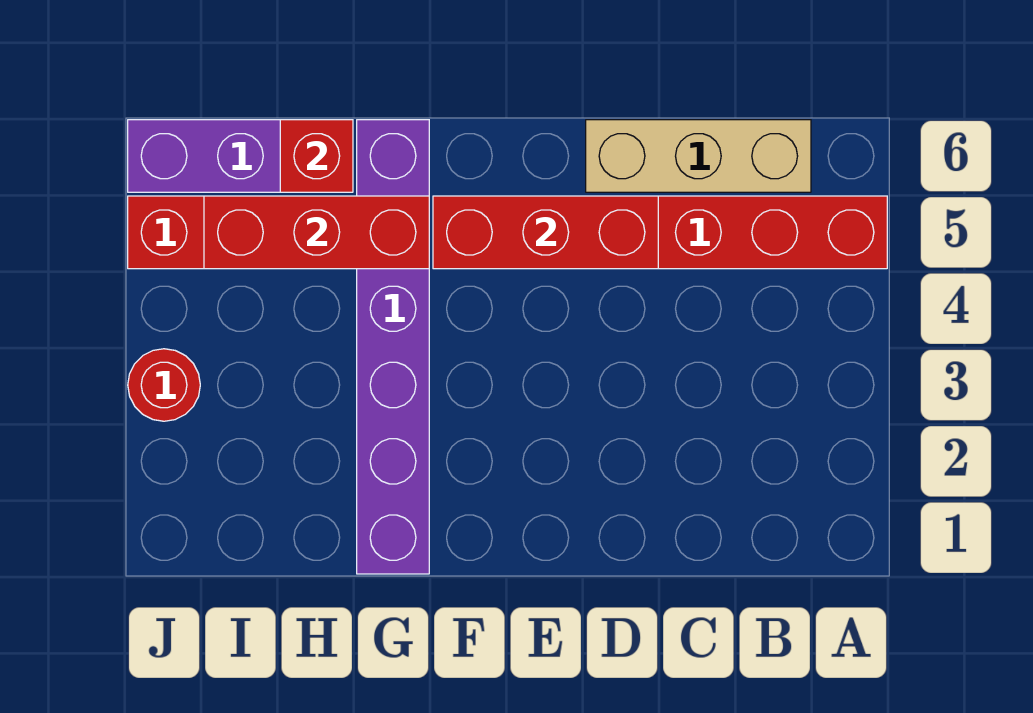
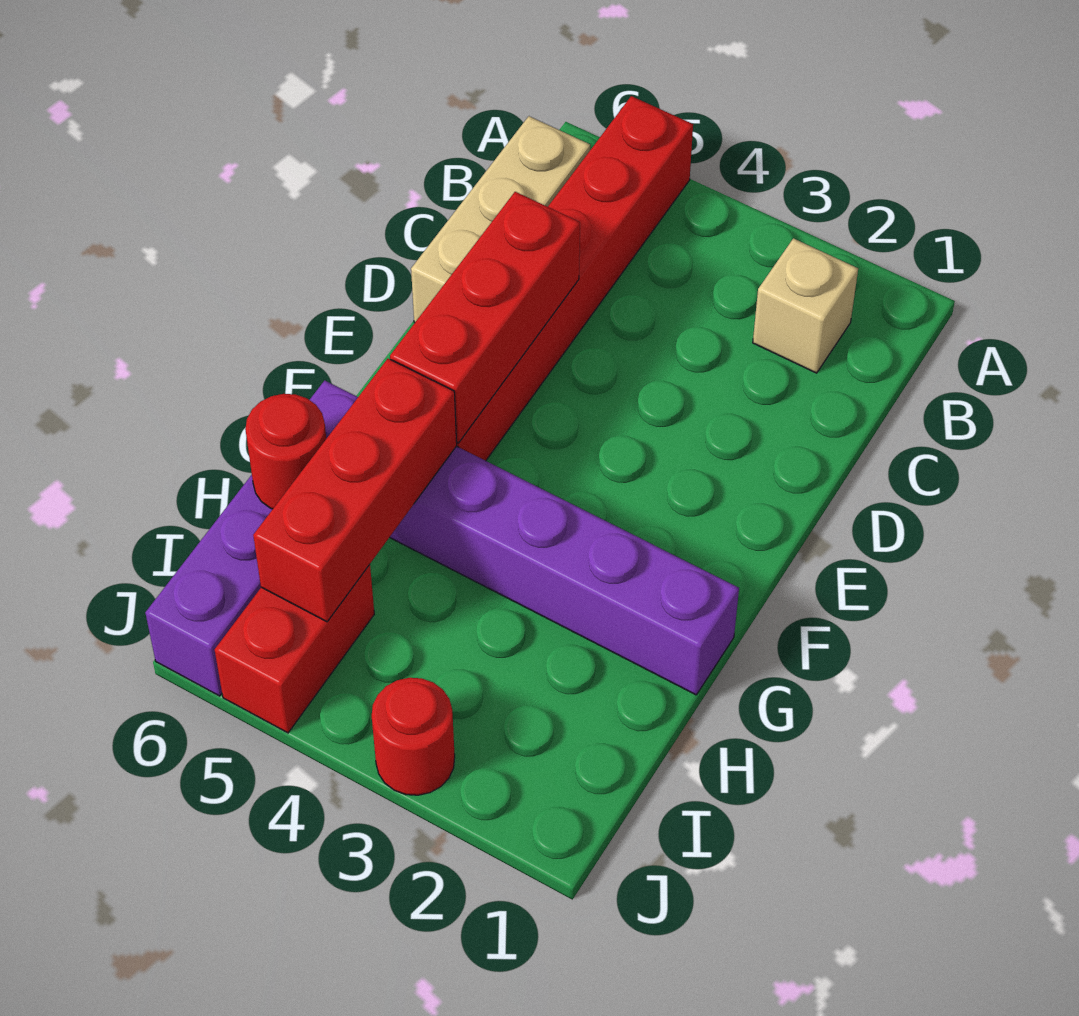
none -> tan brick B2 level 1
red brick H6 level 2 -> red round brick H6 level 2

